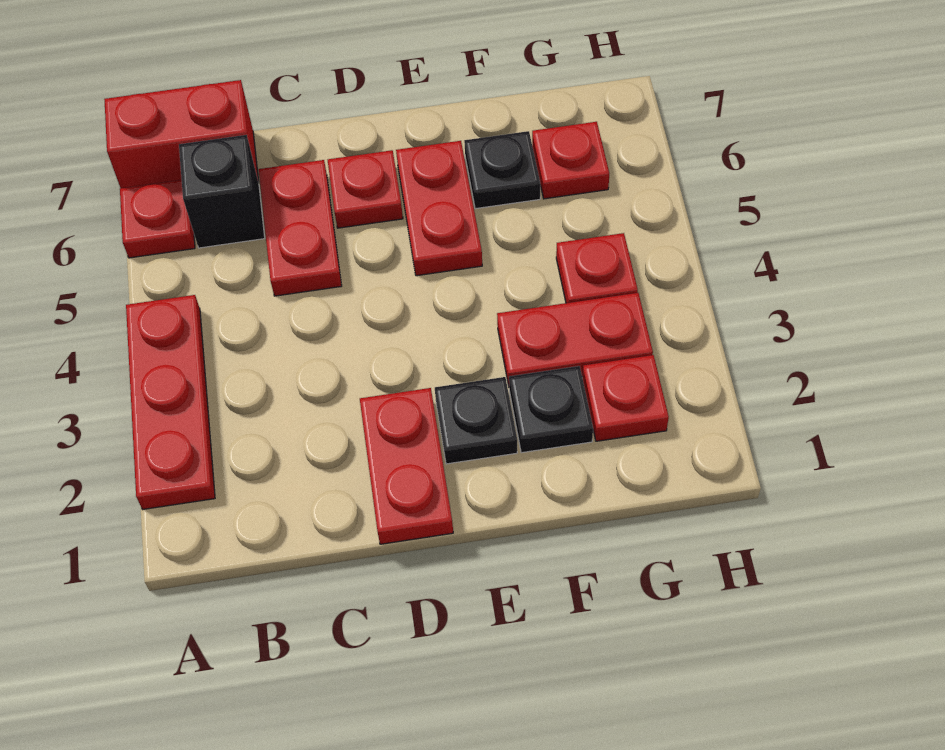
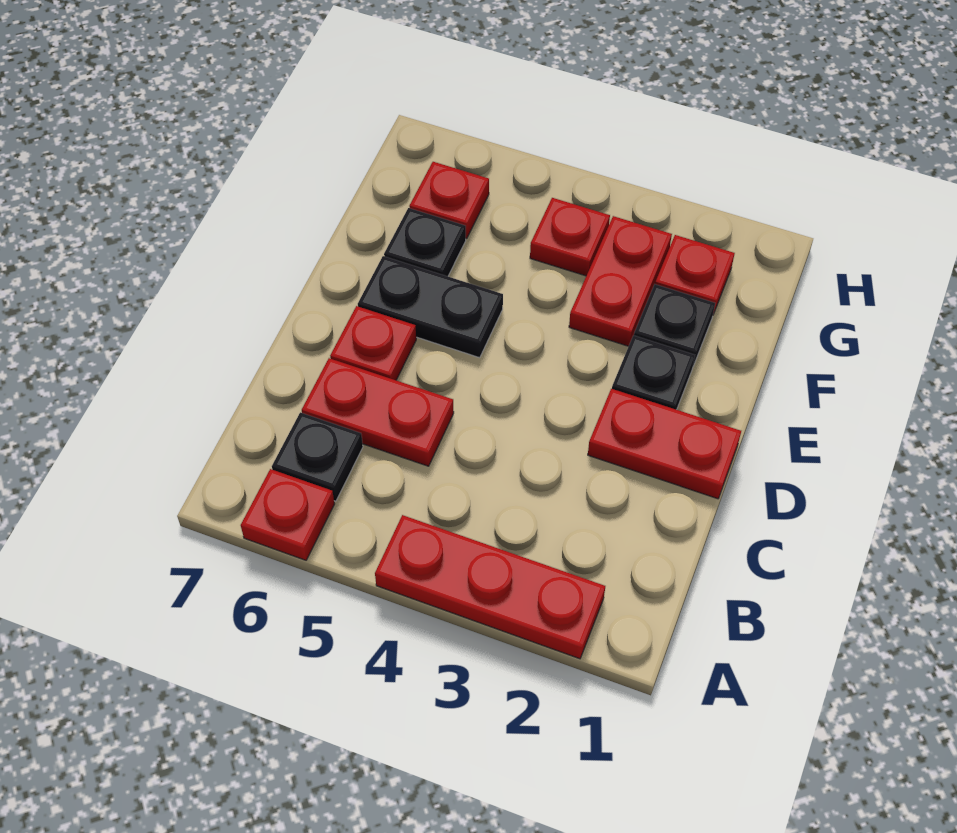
red brick A7:B7 level 1 -> none
black brick B6 level 1 -> black plate B6 level 1
red plate E5:E6 level 1 -> black plate E5:E6 level 1

